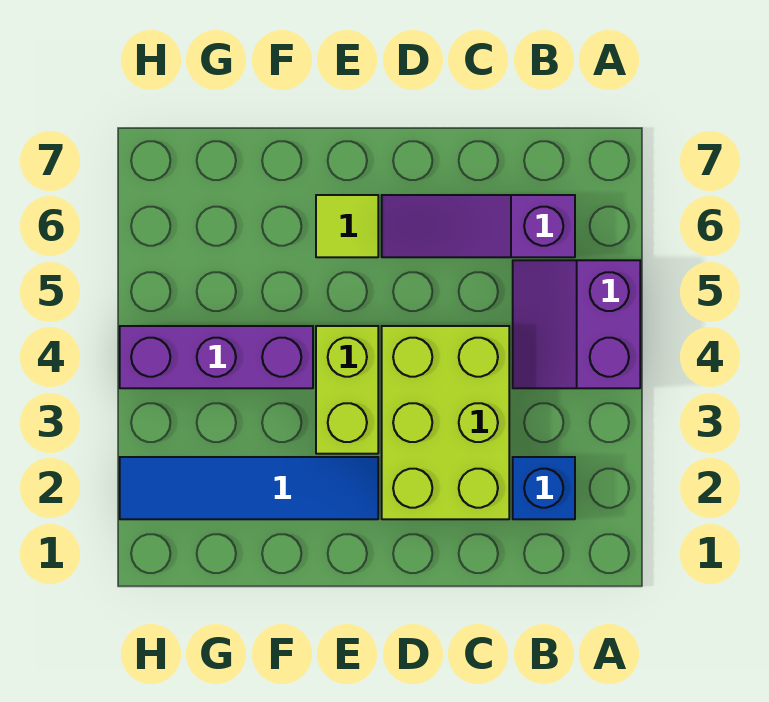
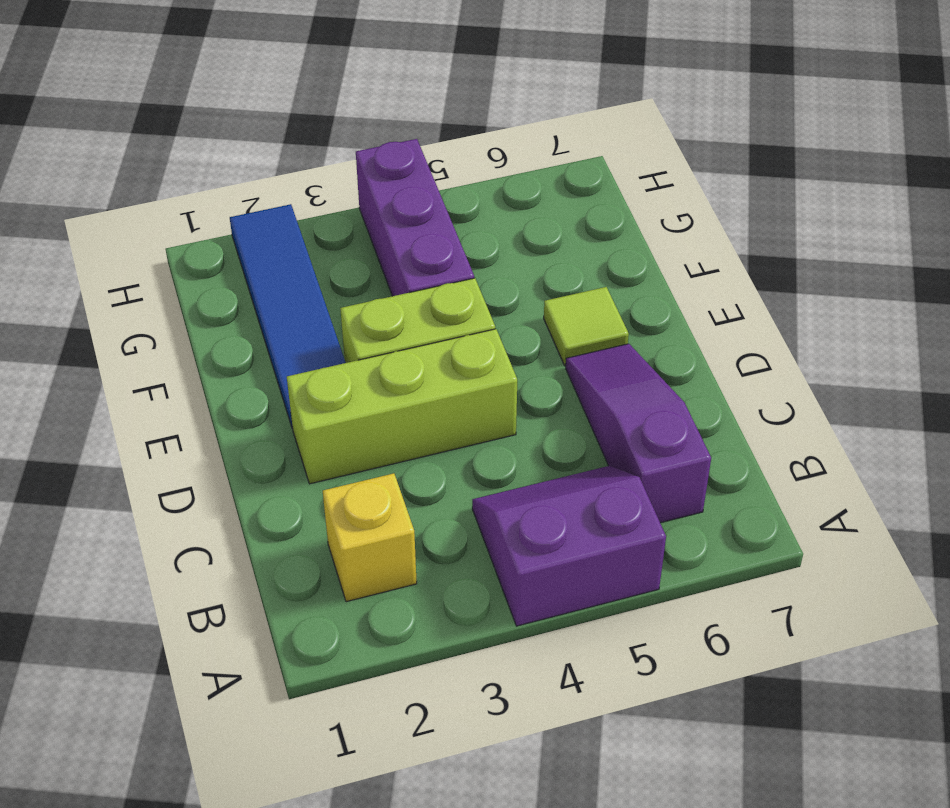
blue brick B2 level 1 -> yellow brick B2 level 1
lime brick C2:D4 level 1 -> lime brick D2:D4 level 1

